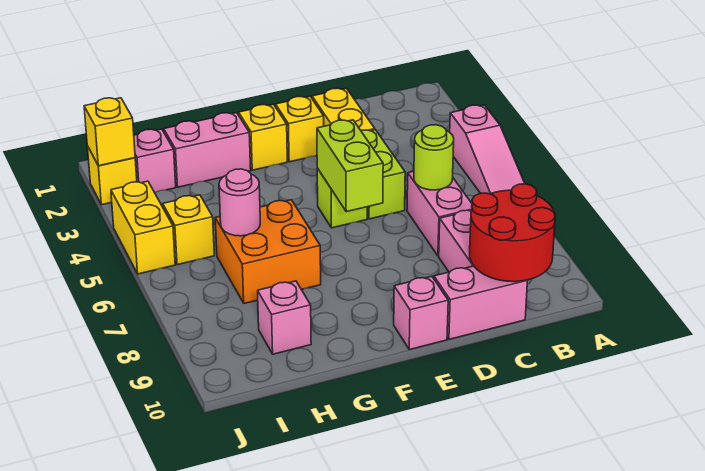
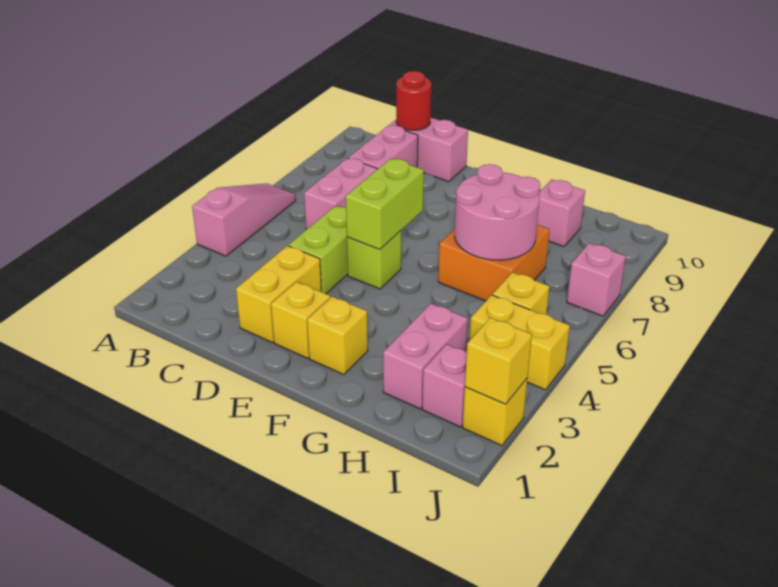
red round brick B9:C10 level 2 -> red round brick C10 level 2
lime round brick C6 level 2 -> none
pink brick E10 level 1 -> pink brick J7 level 1
pink brick G2:H2 level 1 -> pink brick H2:H3 level 1
pink round brick H6 level 2 -> pink round brick G6:H7 level 2
yellow brick J4:J5 level 1 -> yellow brick I4:J4 level 1

